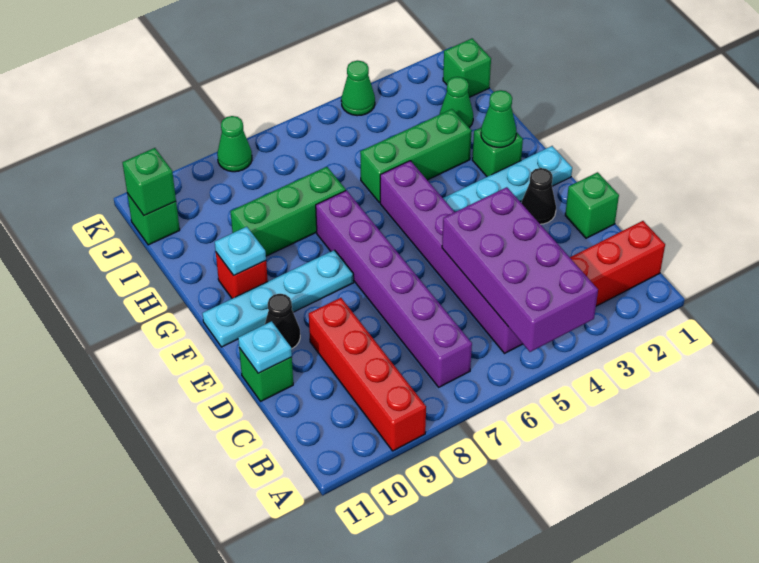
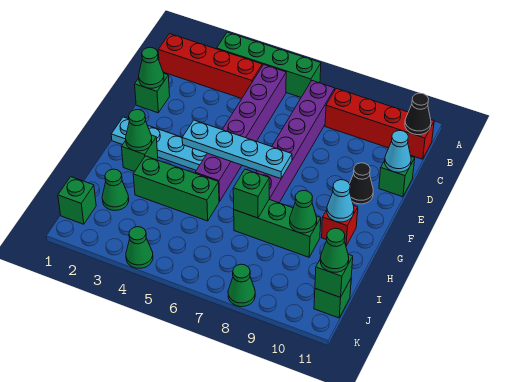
none -> green brick A3:A6 level 1
purple brick A4:D5 level 2 -> none
red brick A9:D9 level 1 -> red brick B8:B11 level 1
none -> green cone D1 level 2
cyan plate D11 level 2 -> cyan cone D11 level 2
black cone E2 level 1 -> black cone B11 level 2
cyan plate F8:F11 level 1 -> cyan plate F4:F7 level 2
cyan plate G10 level 2 -> cyan cone G10 level 2
none -> green brick H7 level 2
none -> green cone H9 level 2
none -> green cone J11 level 3

